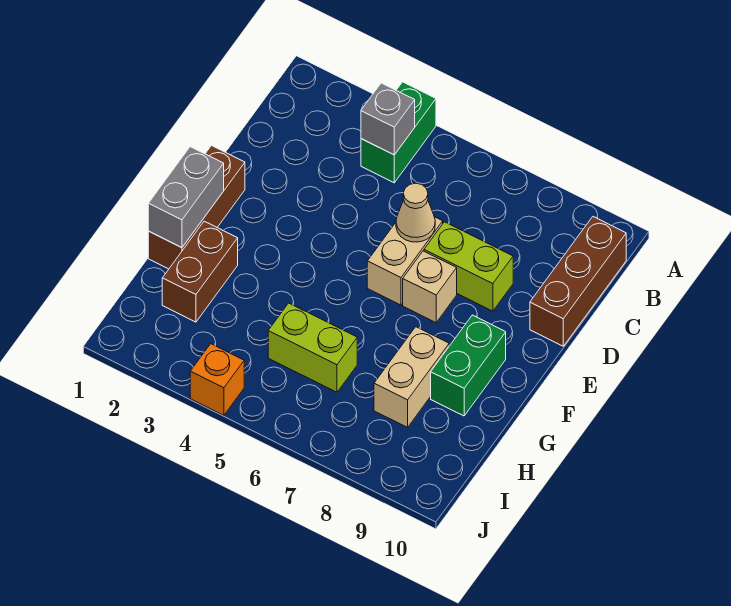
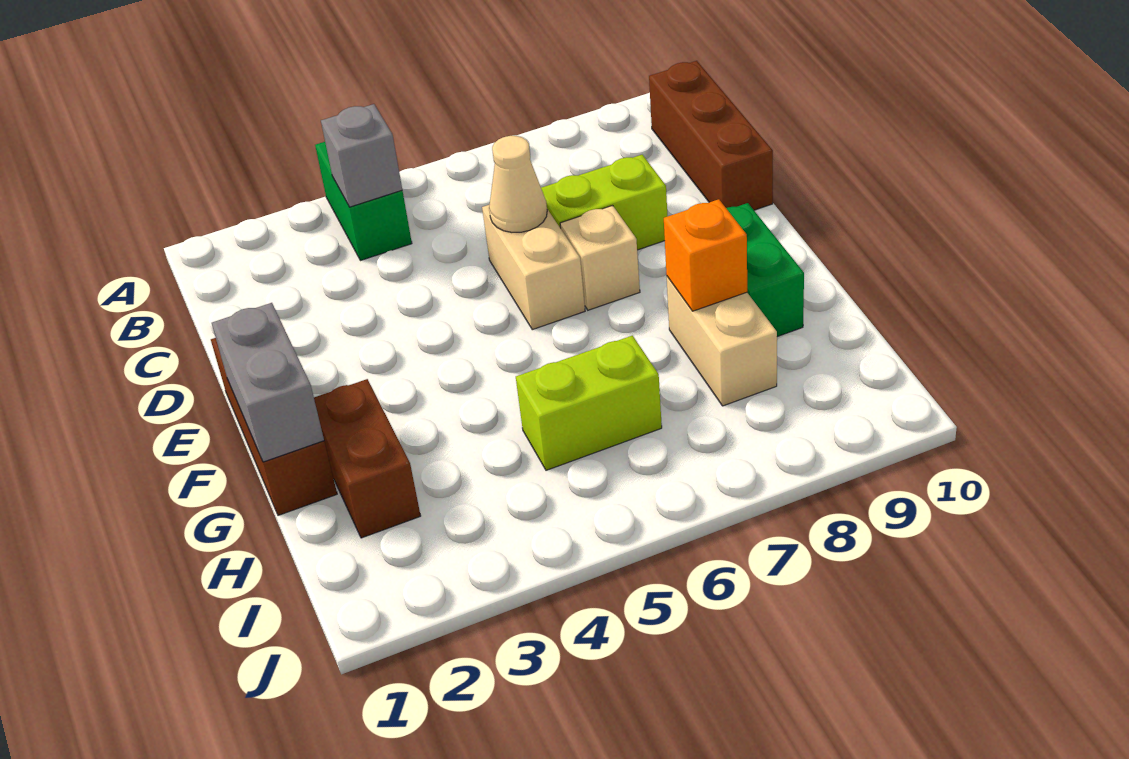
orange brick J4 level 1 -> orange brick G8 level 2

